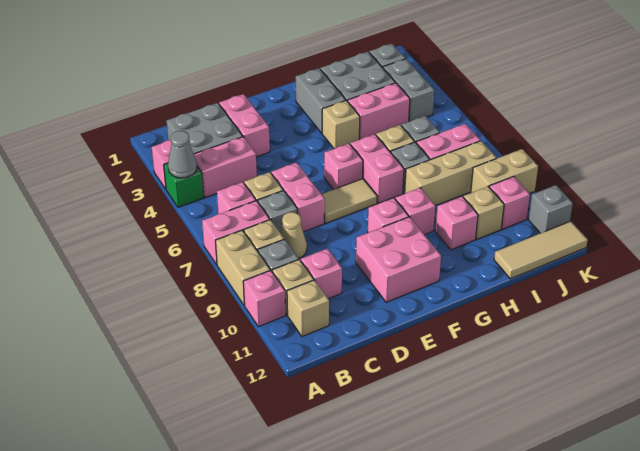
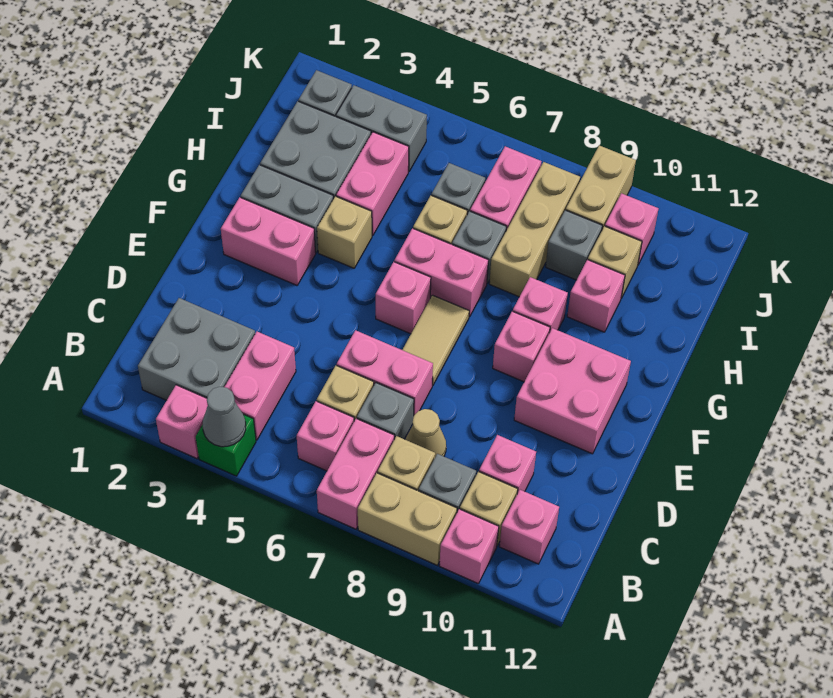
tan brick B11 level 1 -> pink brick B11 level 1
pink brick D2:D3 level 1 -> pink brick F2:F3 level 1
tan tile I12:K12 level 1 -> none
grey brick K11 level 1 -> grey brick I9 level 1

